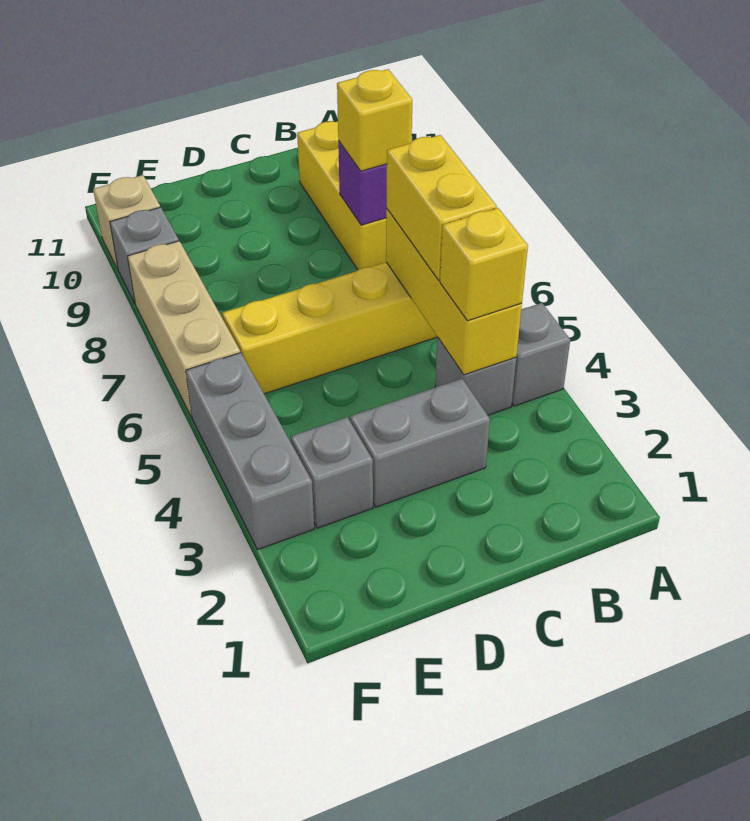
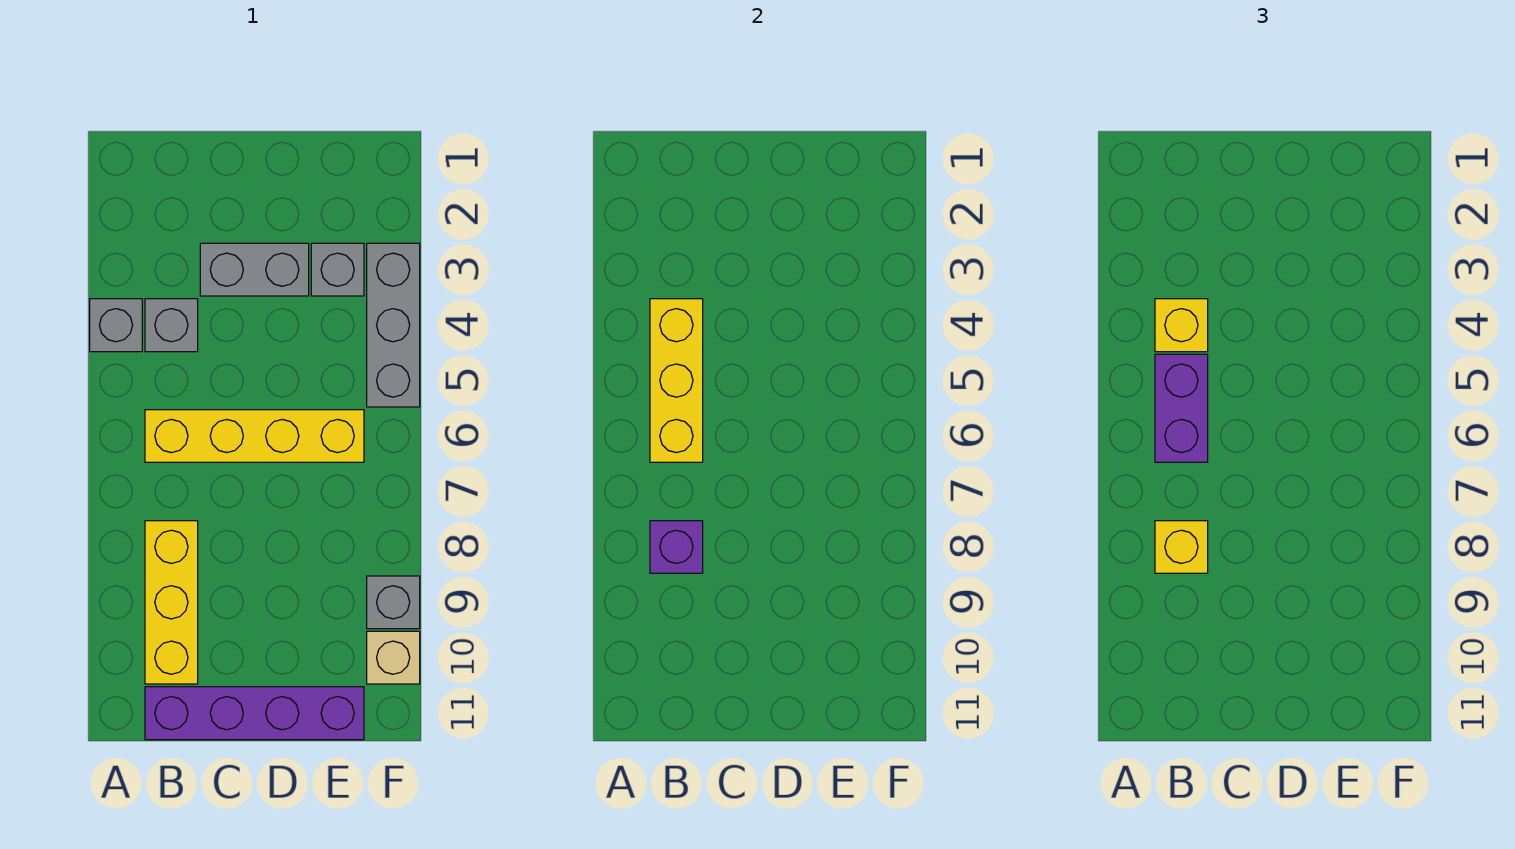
yellow brick B5:B6 level 3 -> purple brick B5:B6 level 3
none -> purple brick B11:E11 level 1
tan brick F6:F8 level 1 -> none

